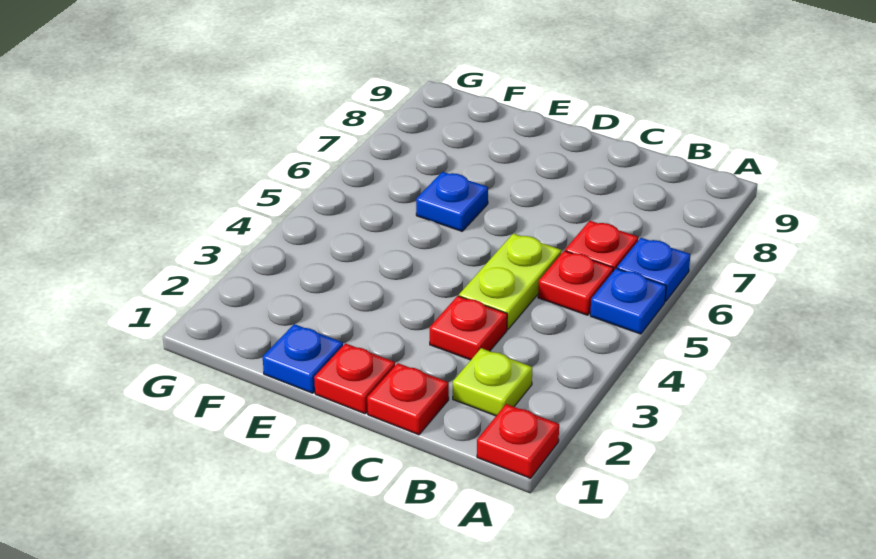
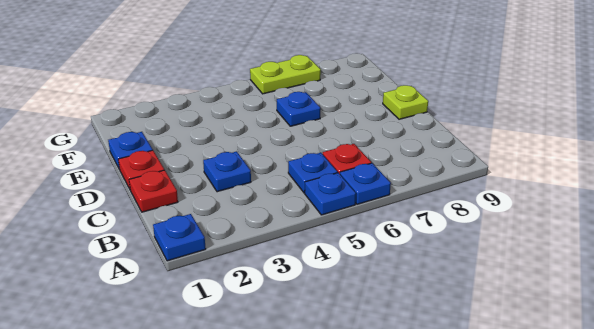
red plate A1 level 1 -> blue plate A1 level 1
lime plate B2 level 1 -> lime plate D9 level 1
red plate B5 level 1 -> blue plate B5 level 1
red plate C3 level 1 -> blue plate C3 level 1
lime plate C4:C5 level 1 -> lime plate G6:G7 level 1

